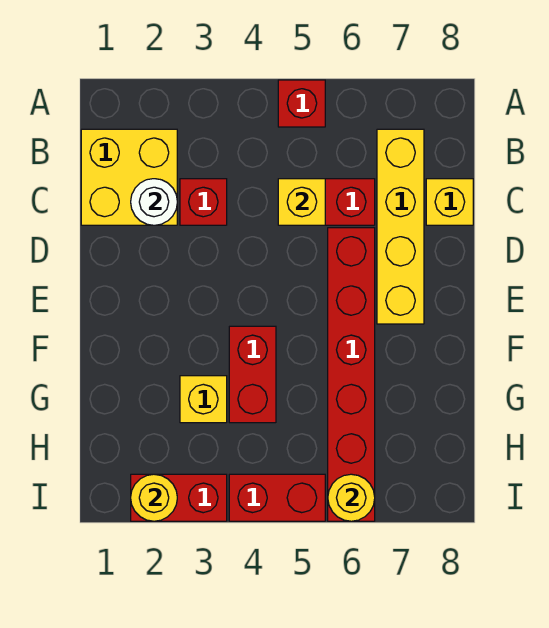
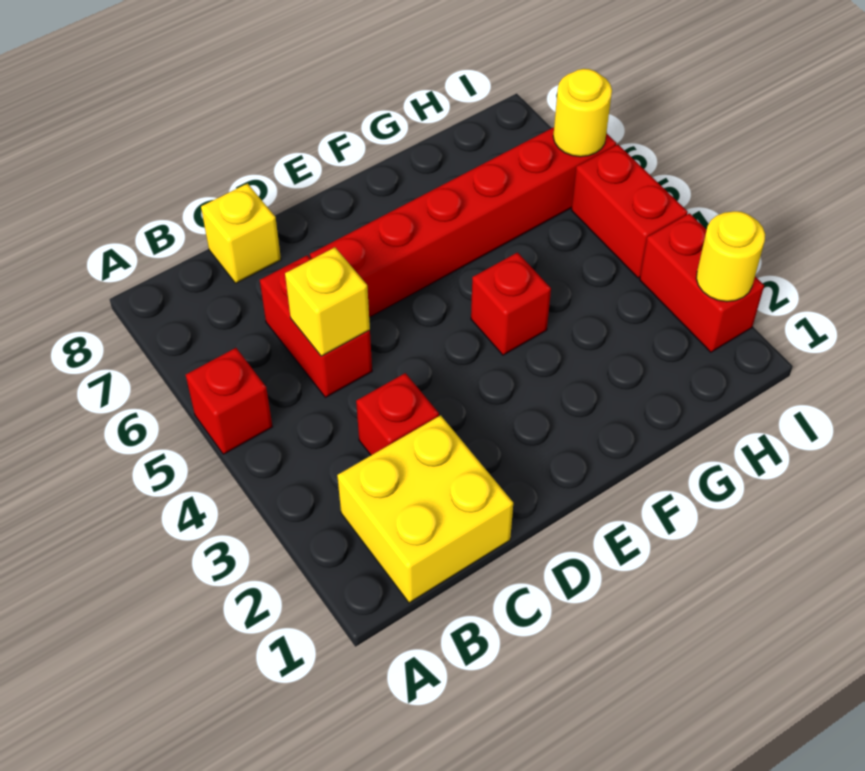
yellow brick B7:E7 level 1 -> none
white round brick C2 level 2 -> none
red brick F4:G4 level 1 -> red brick F4 level 1
yellow brick G3 level 1 -> none

